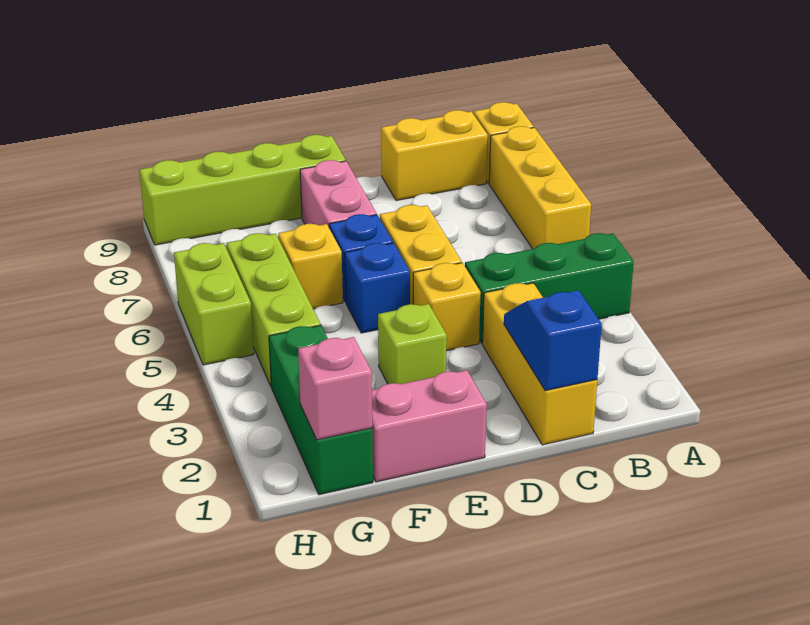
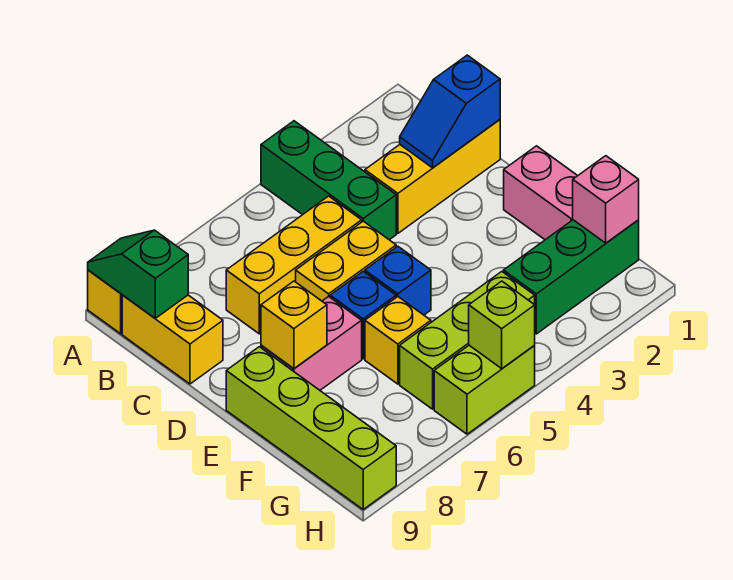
yellow brick A6:A8 level 1 -> yellow brick C5:C7 level 1
none -> green slope A9:B9 level 2 top B
yellow brick D4 level 1 -> yellow brick E8 level 2
lime brick E3 level 1 -> lime brick H5 level 2

